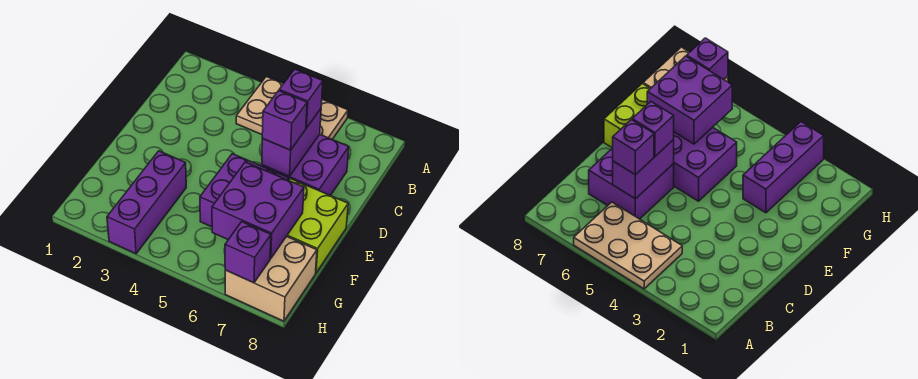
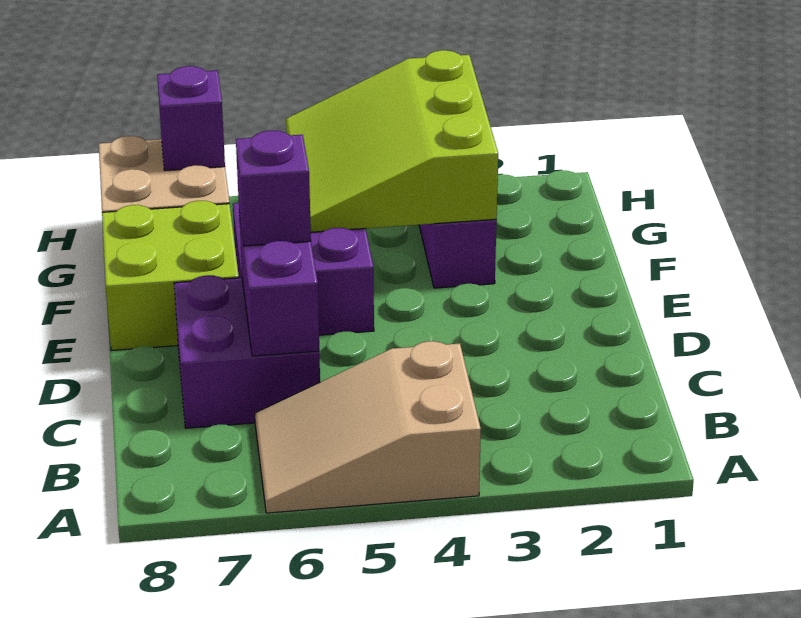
tan plate A4:B6 level 1 -> tan slope A4:B6 level 1 top 4
purple brick C6 level 3 -> none
none -> lime slope F3:H5 level 2 top 3
purple brick F6:G7 level 2 -> none

